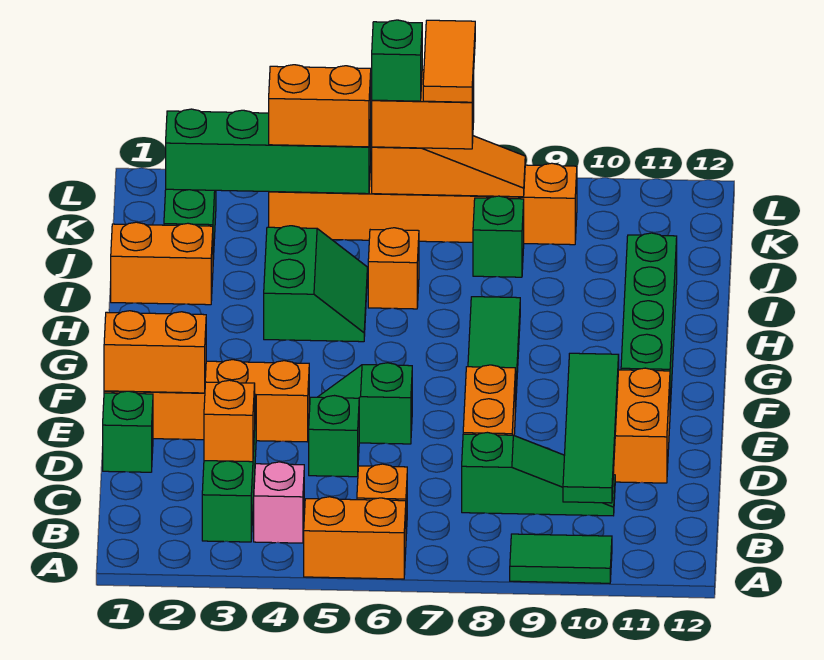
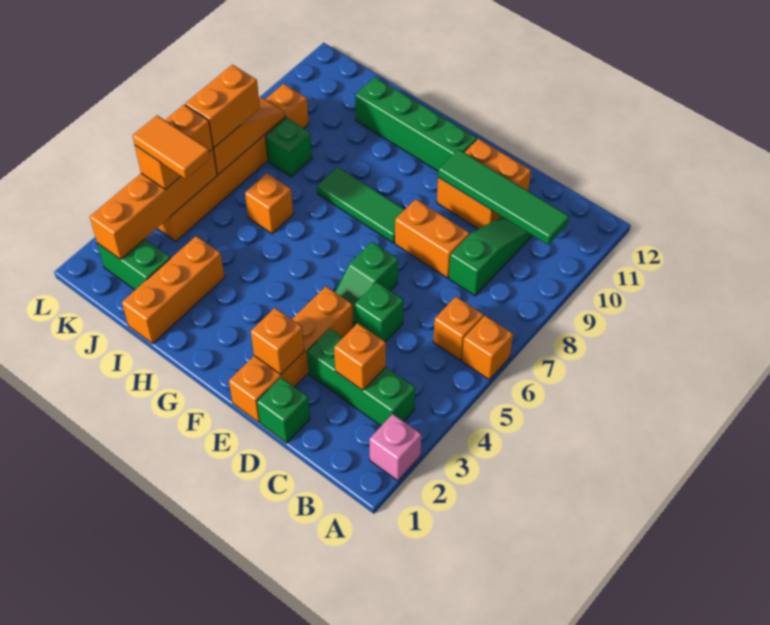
orange brick A5:A6 level 1 -> orange brick A6 level 1
green tile A9:A10 level 1 -> none
pink brick B4 level 1 -> pink brick A2 level 1
orange brick E1:E2 level 2 -> orange brick E2 level 2
green slope H4:I5 level 1 top 4 -> none
orange brick I1:I2 level 1 -> orange brick I1:I3 level 1
green brick K2:K5 level 2 -> orange brick K2:K5 level 2
green brick K6 level 4 -> none
orange tile K7:L7 level 4 -> orange tile J4:K4 level 4

